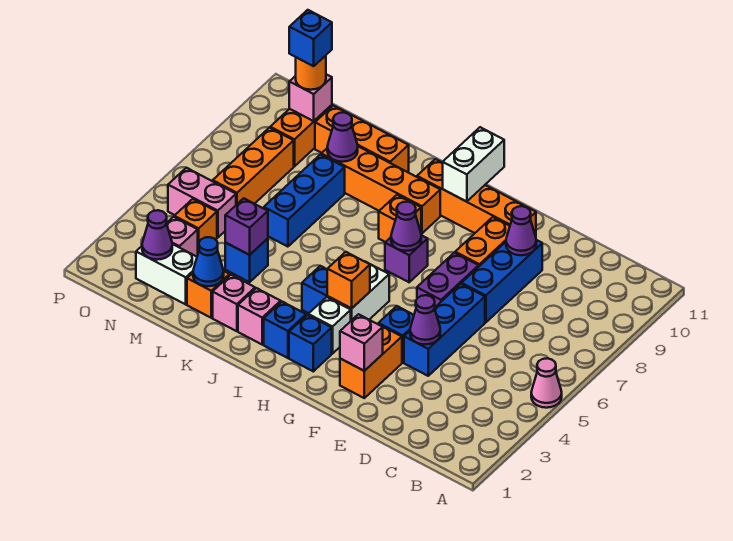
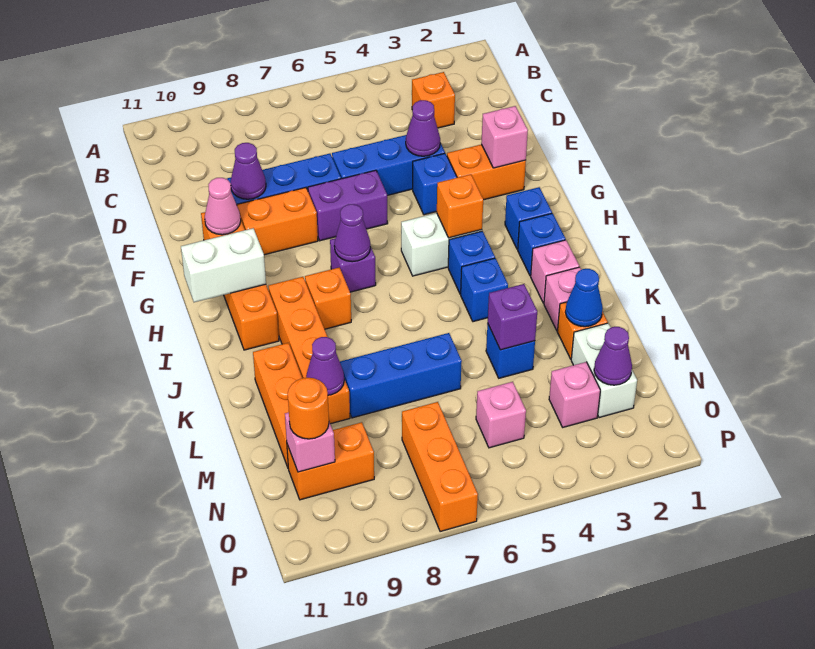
pink cone A5 level 1 -> pink cone F10 level 2
white brick H3 level 1 -> none
orange brick N4 level 1 -> orange brick C3 level 1
pink brick N5:O5 level 1 -> pink brick N5 level 1
orange brick N6:N8 level 1 -> orange brick N7:P7 level 1
blue brick N10 level 4 -> blue brick J4 level 1

